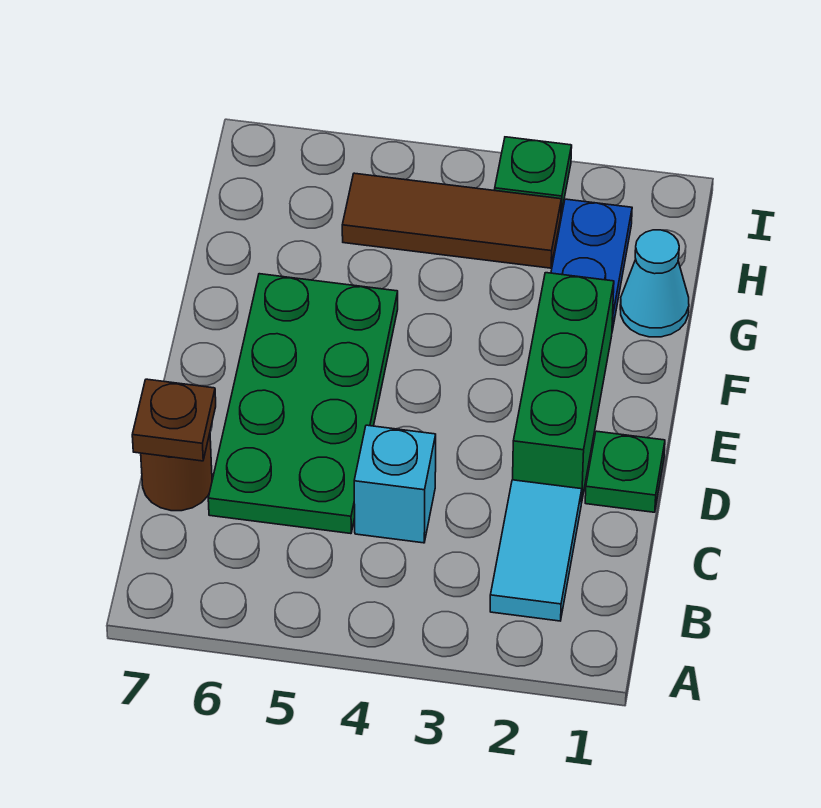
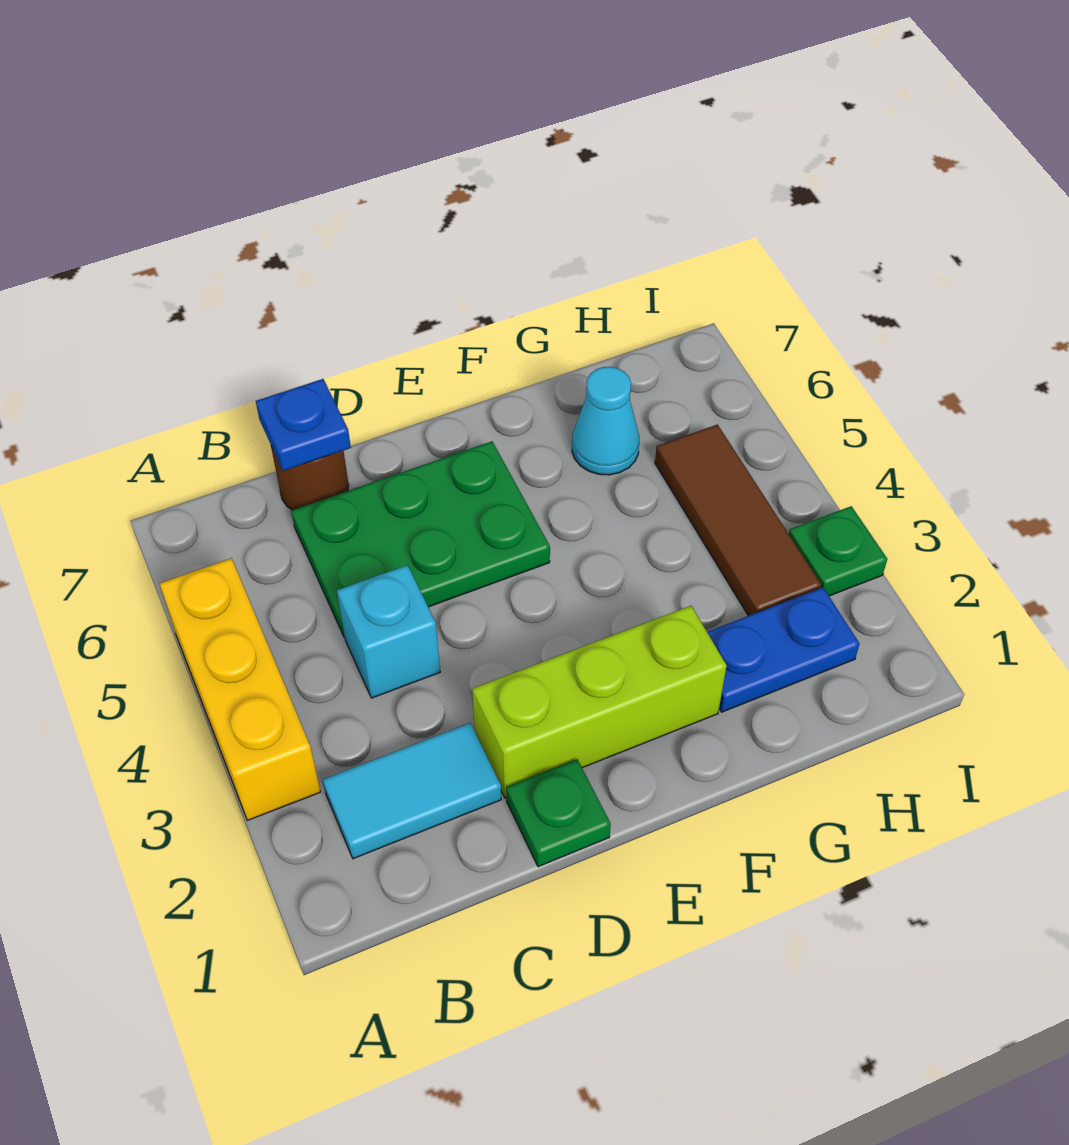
none -> yellow brick A3:A5 level 1
green plate C5:F6 level 1 -> green plate C5:E6 level 1
brown plate C7 level 2 -> blue plate C7 level 2
green brick D2:F2 level 1 -> lime brick D2:F2 level 1
cyan cone G1 level 1 -> cyan cone G6 level 1

